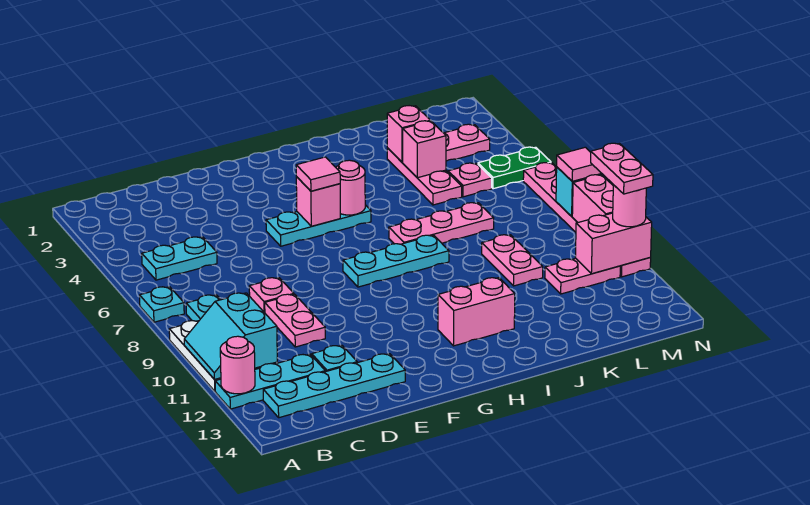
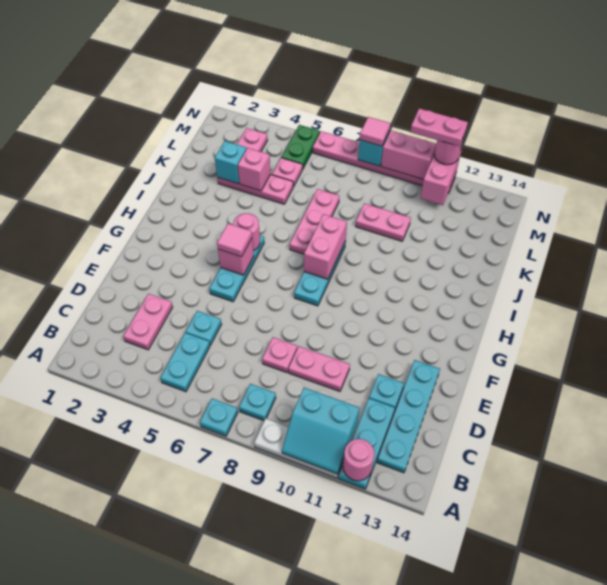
none -> cyan plate D5 level 1
pink brick H12:I12 level 1 -> pink brick H8:I8 level 2
pink brick K3 level 2 -> cyan brick K3 level 2
pink plate L11:M11 level 1 -> pink plate C3:D3 level 1

